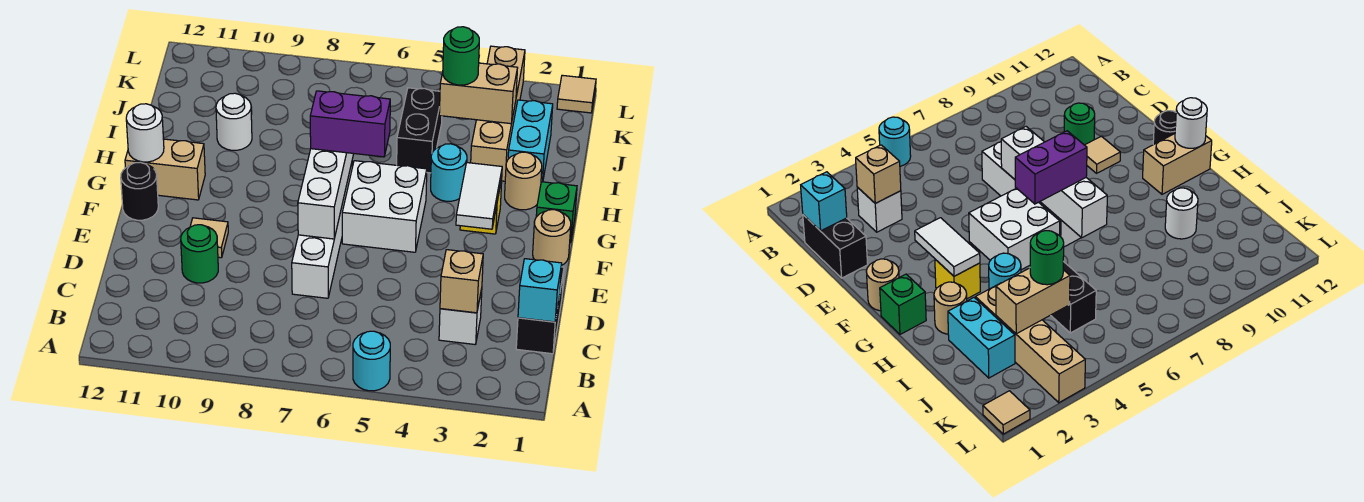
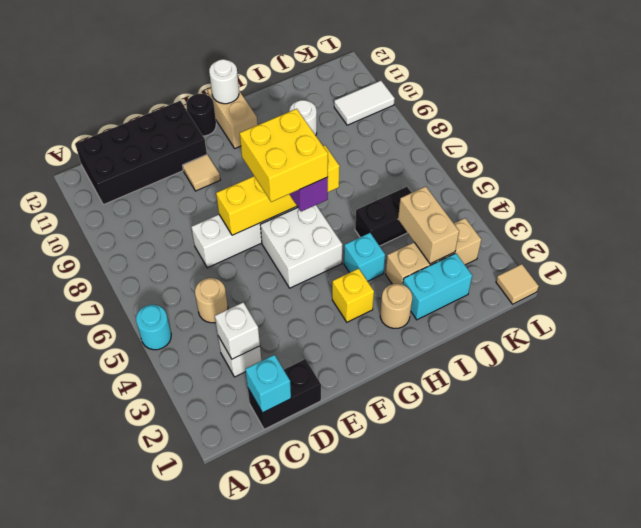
none -> black brick B11:E12 level 1
tan brick C3 level 2 -> white brick C3 level 2
green round brick D10 level 1 -> none
white brick E7:H7 level 2 -> yellow brick E7:H7 level 2
tan round brick F1 level 1 -> tan round brick C5 level 1
white tile F3:G3 level 2 -> white tile K10:L10 level 1
none -> yellow brick F6:G7 level 4
green brick G1 level 1 -> none
cyan round brick H4 level 1 -> cyan brick H4 level 1
tan brick I3:L3 level 1 -> tan brick I3:K3 level 1
green round brick J4 level 3 -> none

